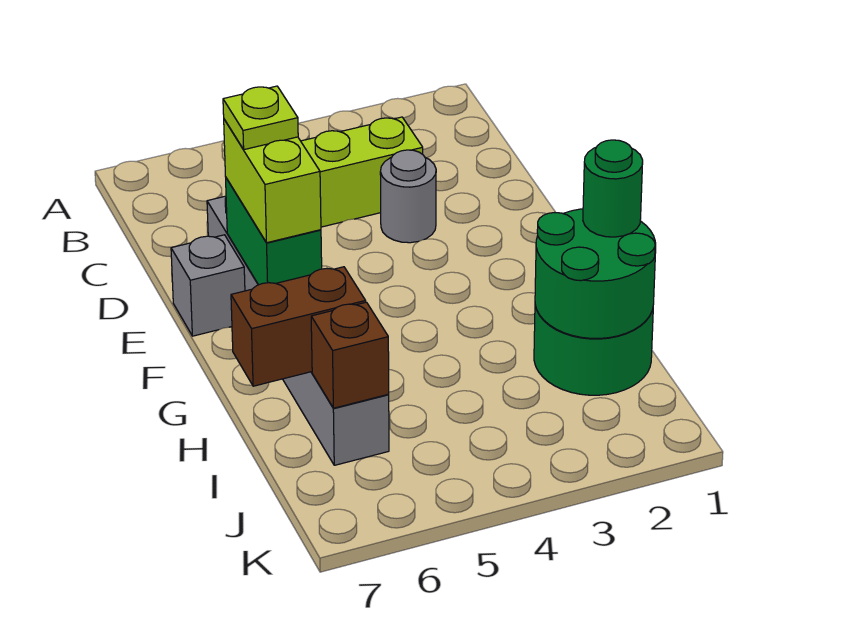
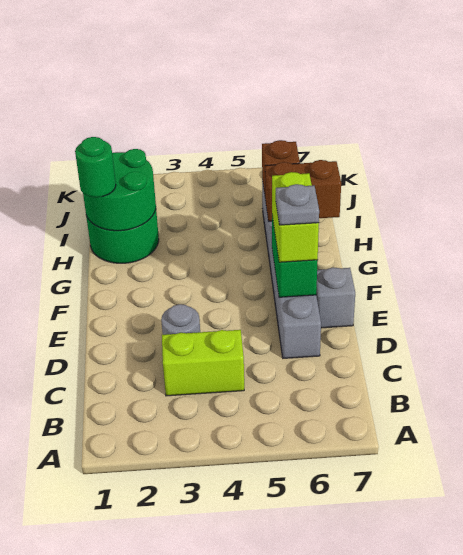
lime plate E6 level 4 -> grey plate E6 level 4

